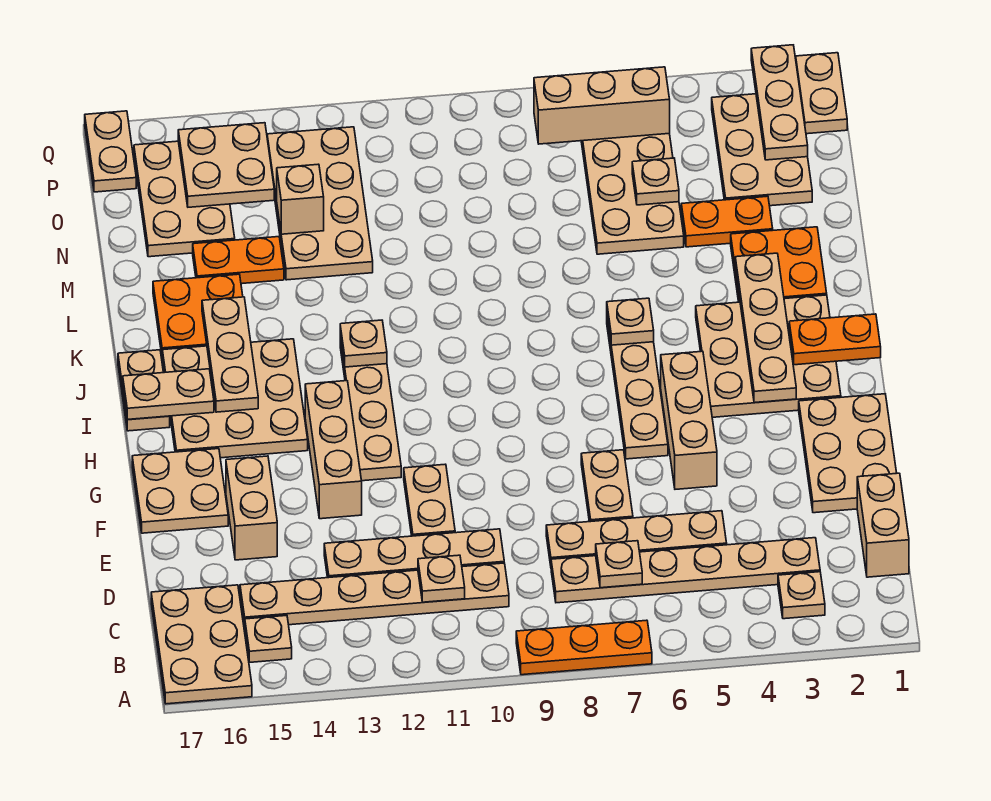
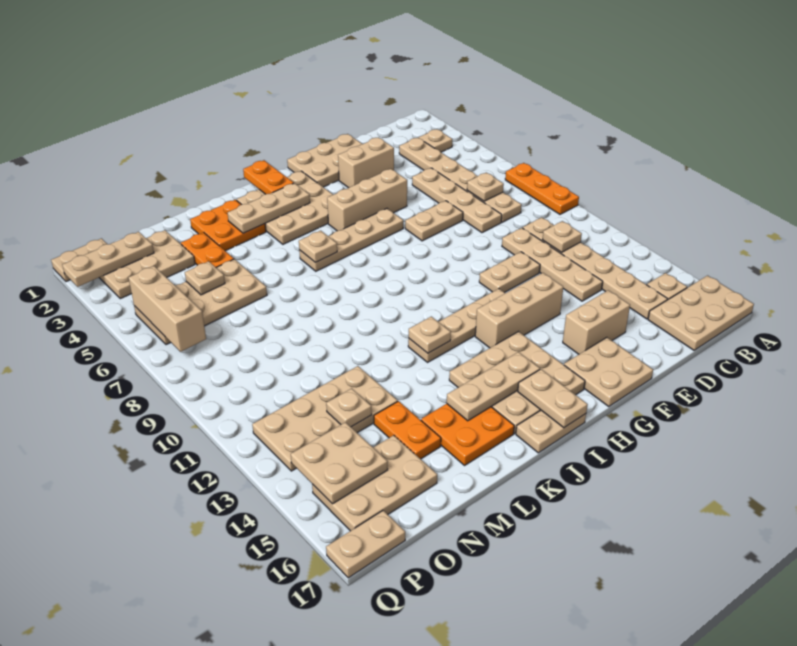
tan brick C1:D1 level 1 -> tan brick E3:F3 level 1
tan plate H3:K3 level 2 -> tan plate I3:K3 level 2
tan brick N13 level 2 -> tan plate N13 level 2

